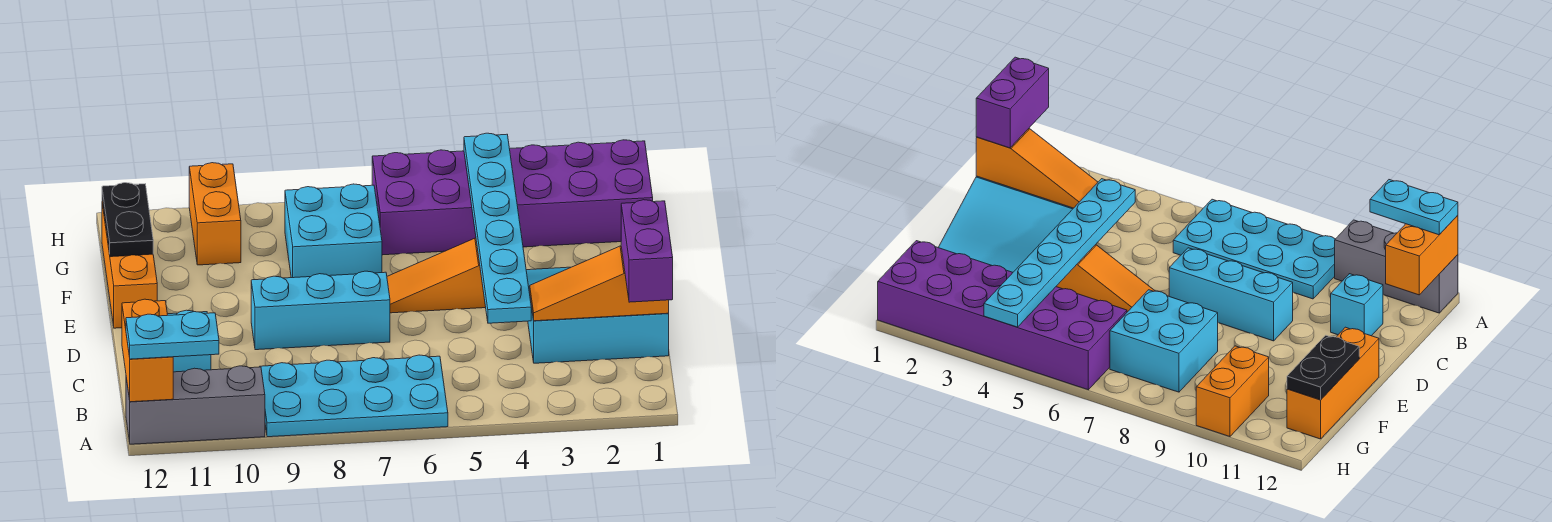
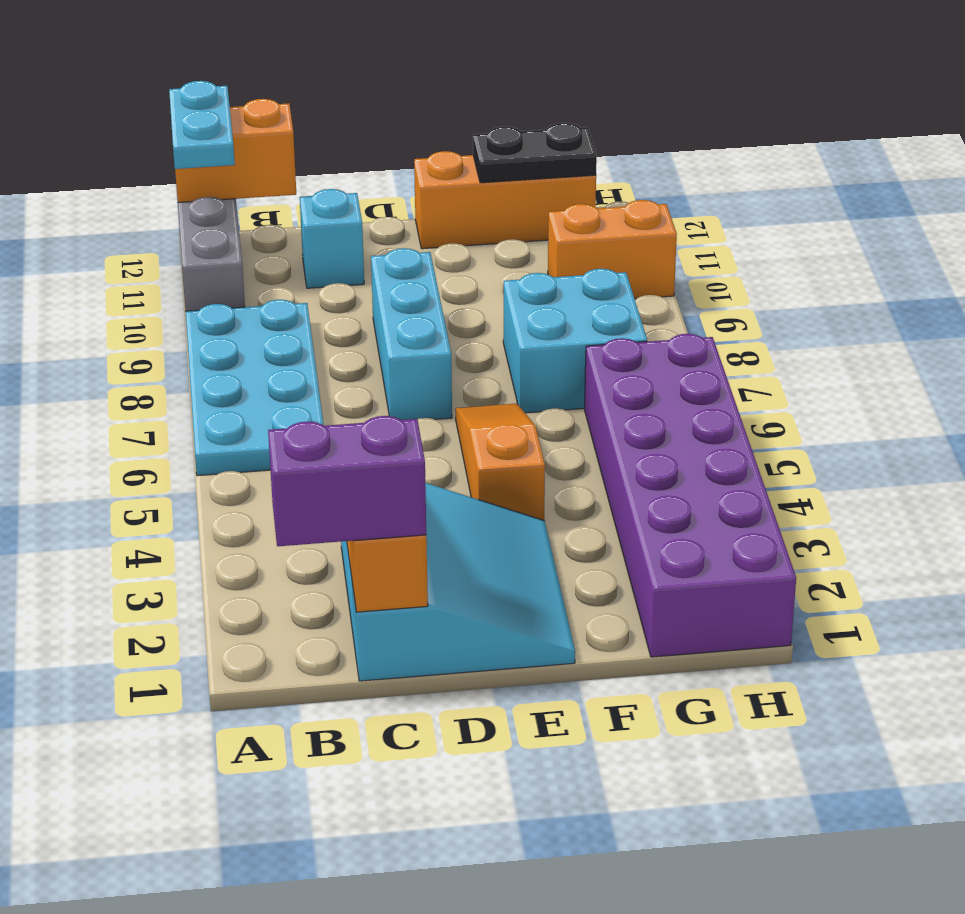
cyan plate C4:H4 level 2 -> none

